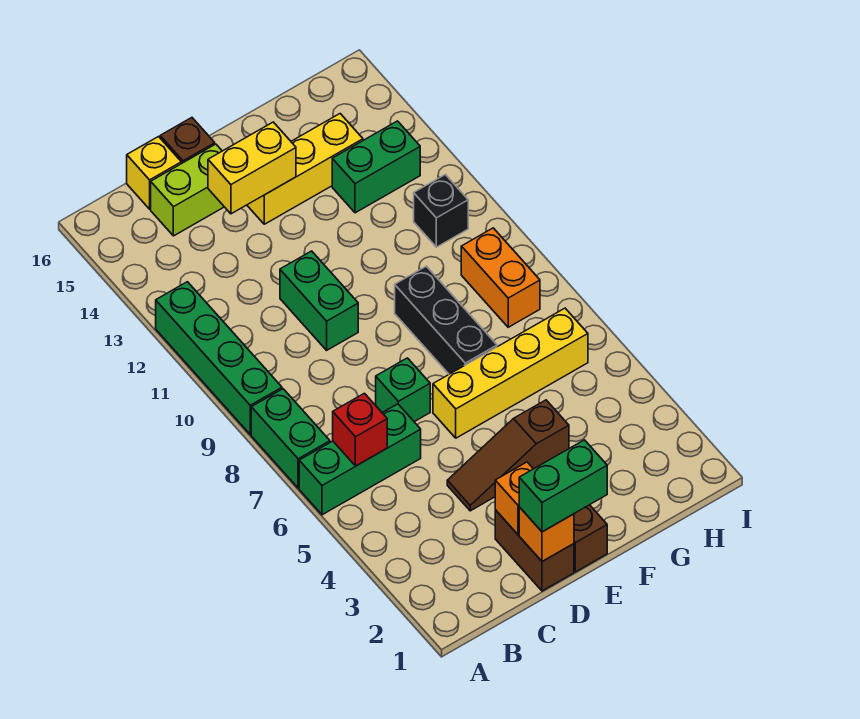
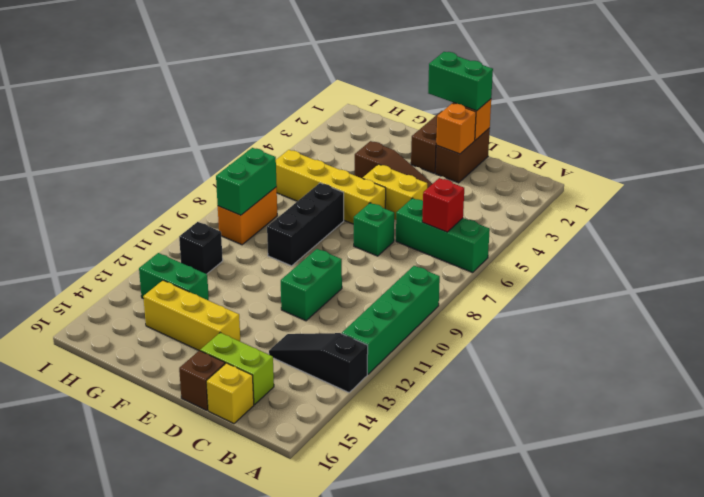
green brick A7:A8 level 1 -> green brick H8:H9 level 2
none -> black slope A13:C13 level 1 top A
yellow brick D14:E14 level 2 -> yellow brick D5:E5 level 1

